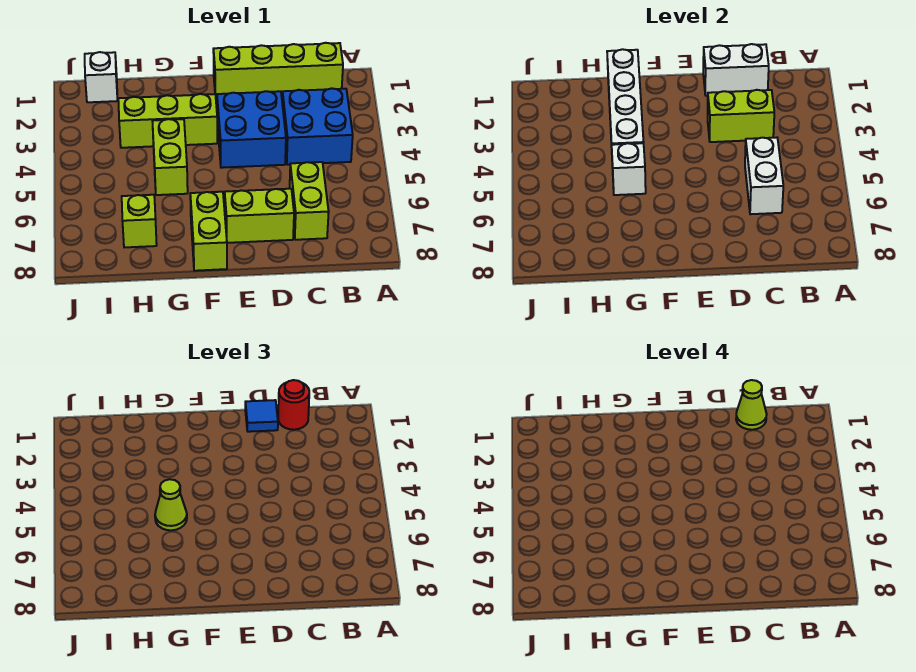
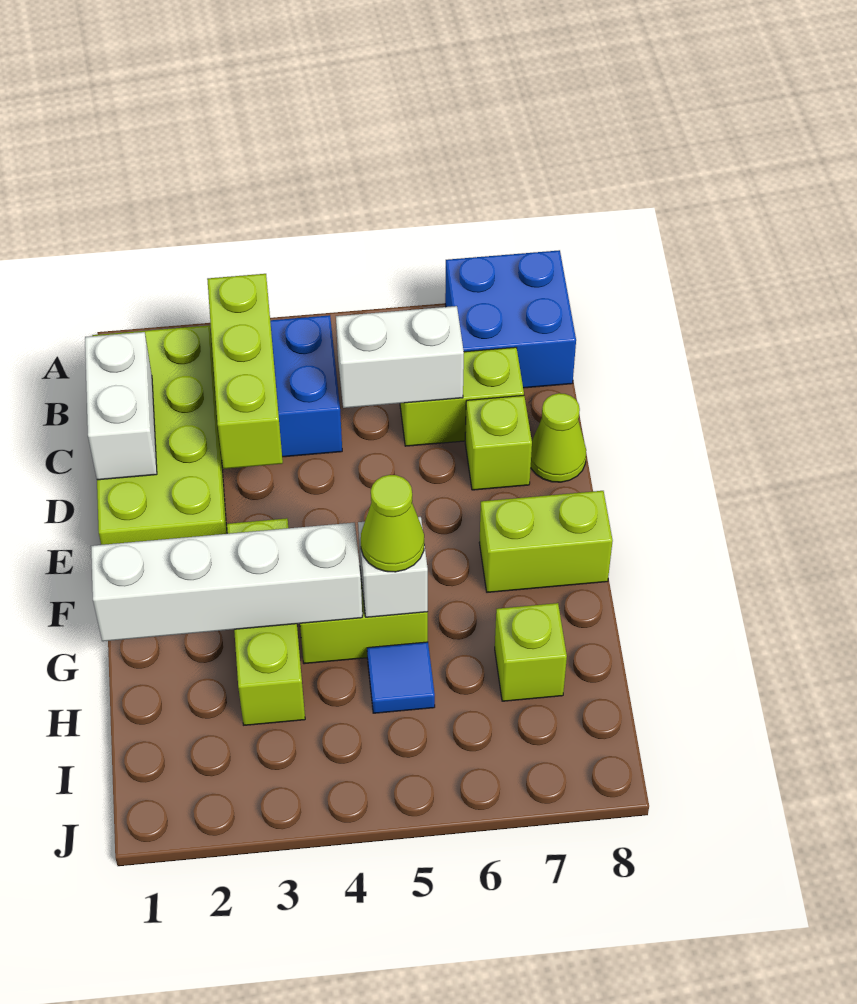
lime brick B1:E1 level 1 -> lime brick B1:E2 level 1
red round brick C1 level 3 -> none
lime cone C1 level 4 -> lime cone D8 level 1
lime brick C3:D3 level 2 -> lime brick B3:D3 level 2
blue tile D1 level 3 -> blue tile H5 level 1
blue brick D3:E4 level 1 -> blue brick A7:B8 level 1
lime brick D7:E7 level 1 -> lime brick D7 level 1
white brick I1 level 1 -> none

